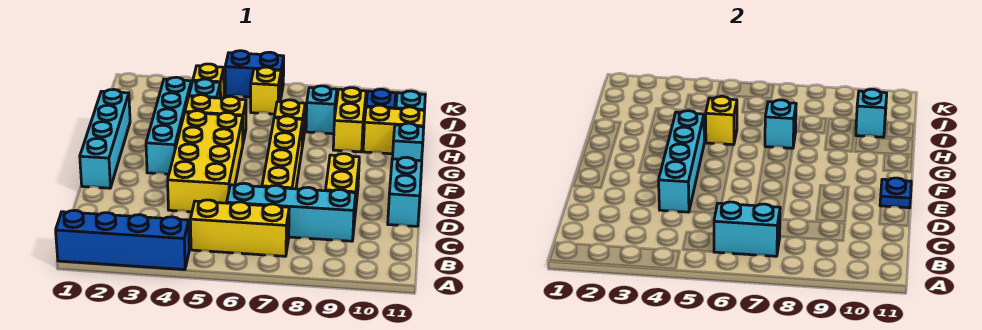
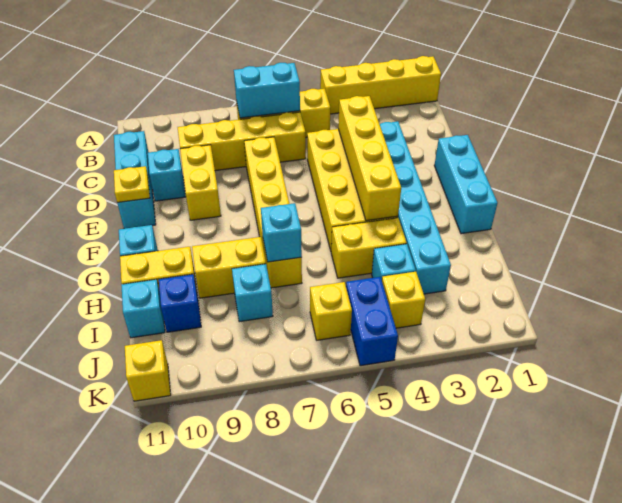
blue brick A1:A4 level 1 -> yellow brick A1:A4 level 1
cyan brick C6:C9 level 1 -> yellow brick C6:C9 level 1
cyan brick D4:G4 level 2 -> yellow brick D4:G4 level 2
cyan brick D11:E11 level 1 -> cyan brick C11:E11 level 1
cyan brick E1:H1 level 1 -> cyan brick E1:G1 level 1
blue plate E11 level 2 -> yellow plate E11 level 2
cyan brick F3:I3 level 1 -> cyan brick D3:I3 level 1
yellow brick H5 level 2 -> yellow brick K11 level 1
yellow brick H9:I9 level 1 -> yellow brick H8:H9 level 1
cyan brick I10 level 2 -> cyan brick D10 level 1
blue brick K5:K6 level 1 -> blue brick J5:K5 level 1

